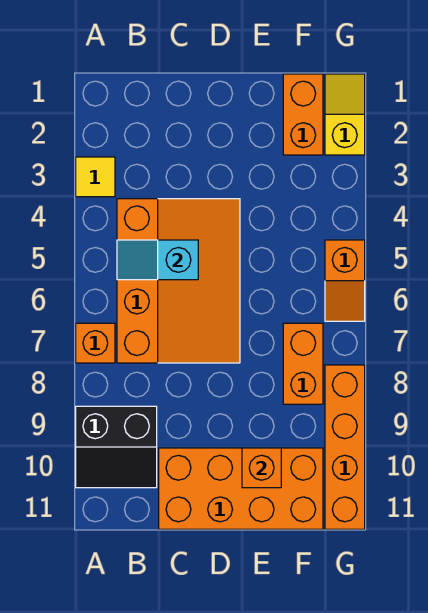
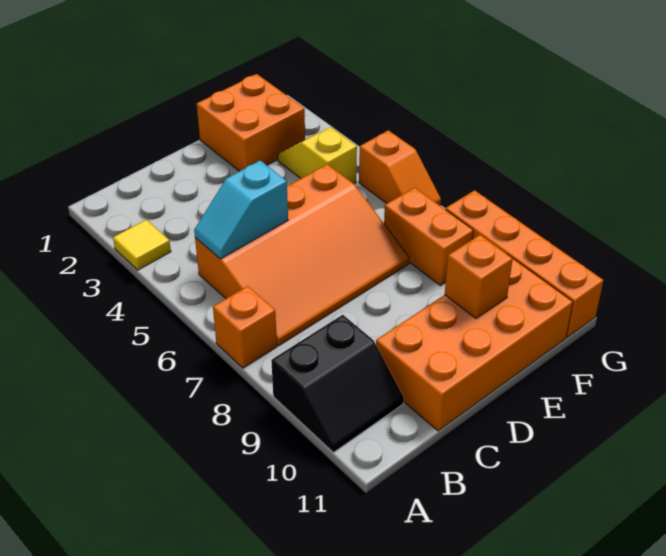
orange slope B4:D7 level 1 top B -> orange slope B5:E7 level 1 top 5
orange brick F1:F2 level 1 -> orange brick E1:F2 level 1
yellow slope G1:G2 level 1 top 2 -> yellow slope F3:F4 level 1 top 4

